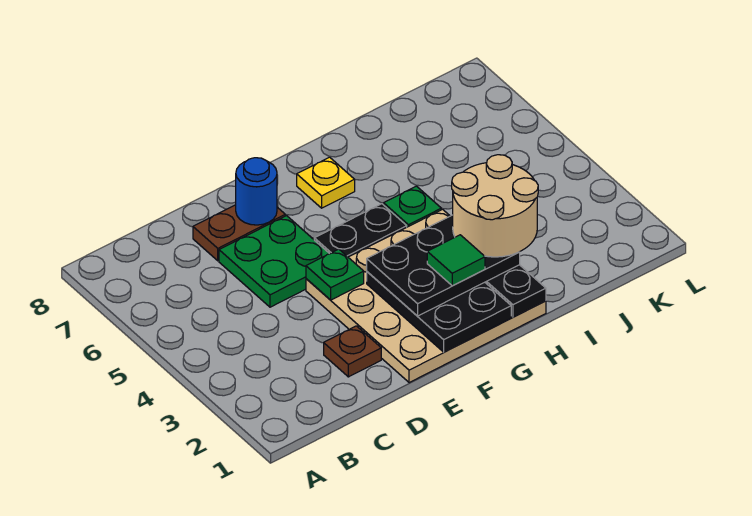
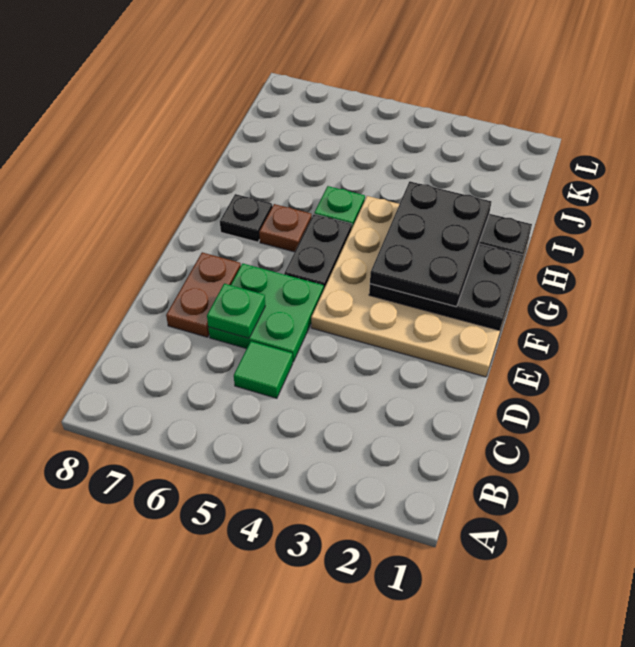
brown plate D2 level 1 -> brown plate G6 level 1
green plate E4 level 2 -> green plate D6 level 2
blue round brick E7 level 2 -> none
green tile G2 level 4 -> green tile C5 level 1
yellow plate G7 level 1 -> black plate G7 level 1
tan round brick H2:I3 level 4 -> none

